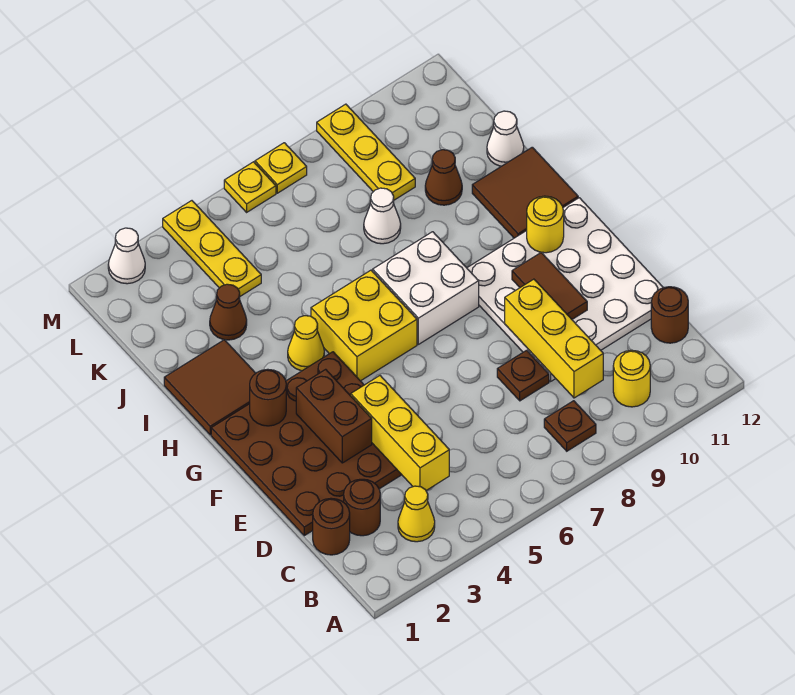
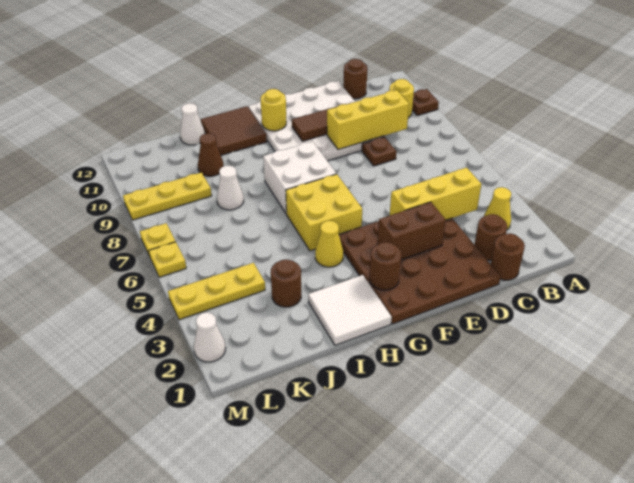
brown plate B8 level 1 -> brown plate A10 level 1
brown tile H1:I2 level 1 -> white tile H1:I2 level 1
brown cone J3 level 1 -> brown round brick J3 level 1

